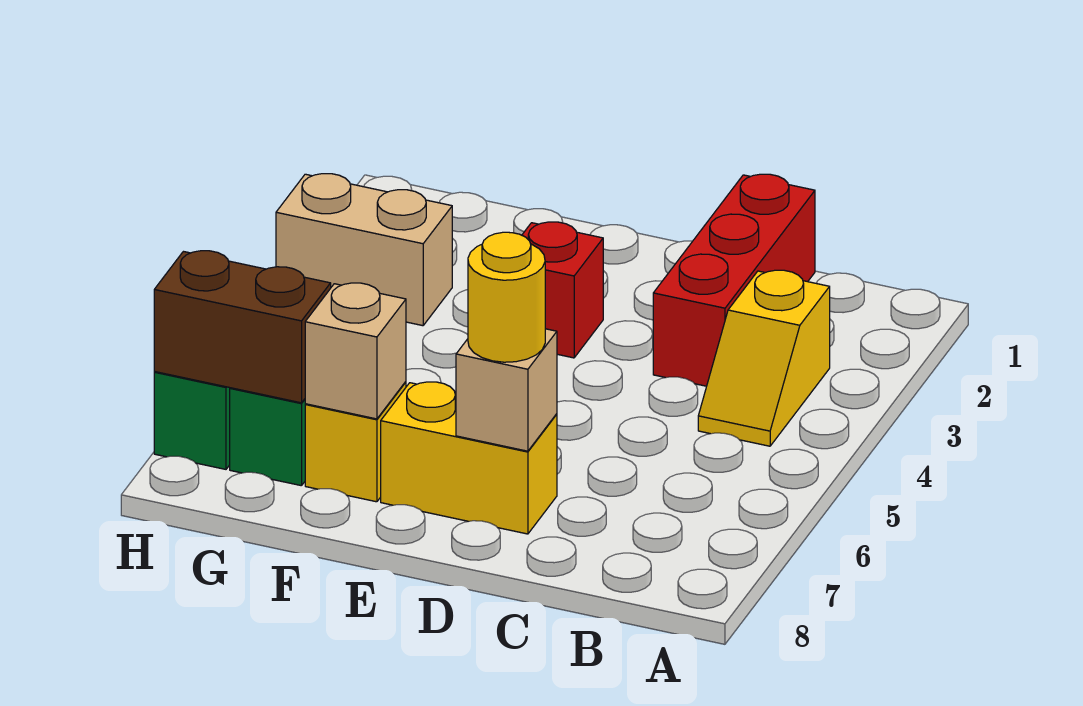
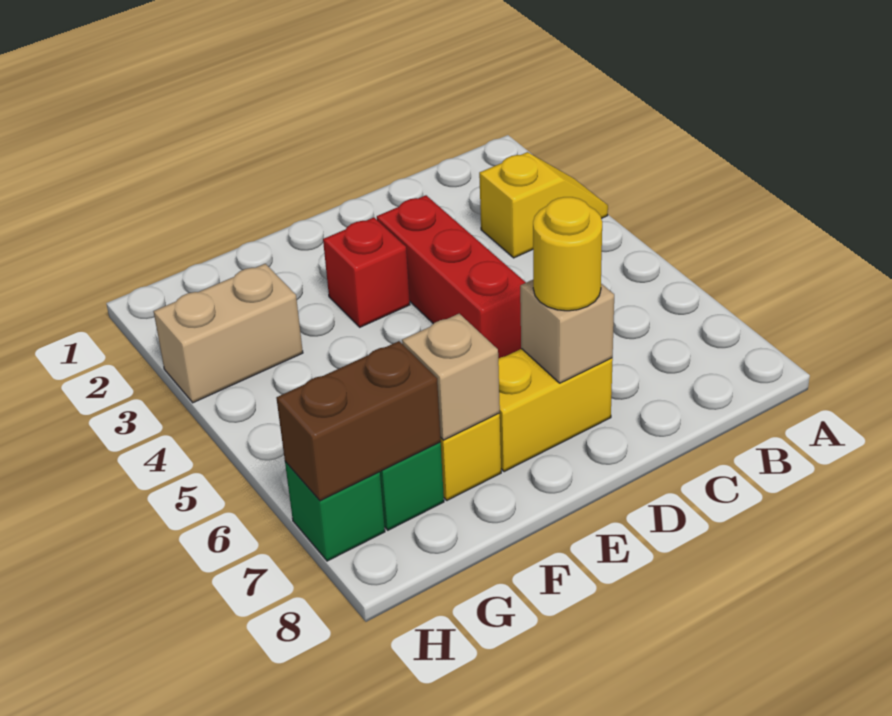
yellow slope B3:B4 level 1 top 3 -> yellow slope A3:B3 level 1 top B
red brick C1:C3 level 1 -> red brick D3:D5 level 1

